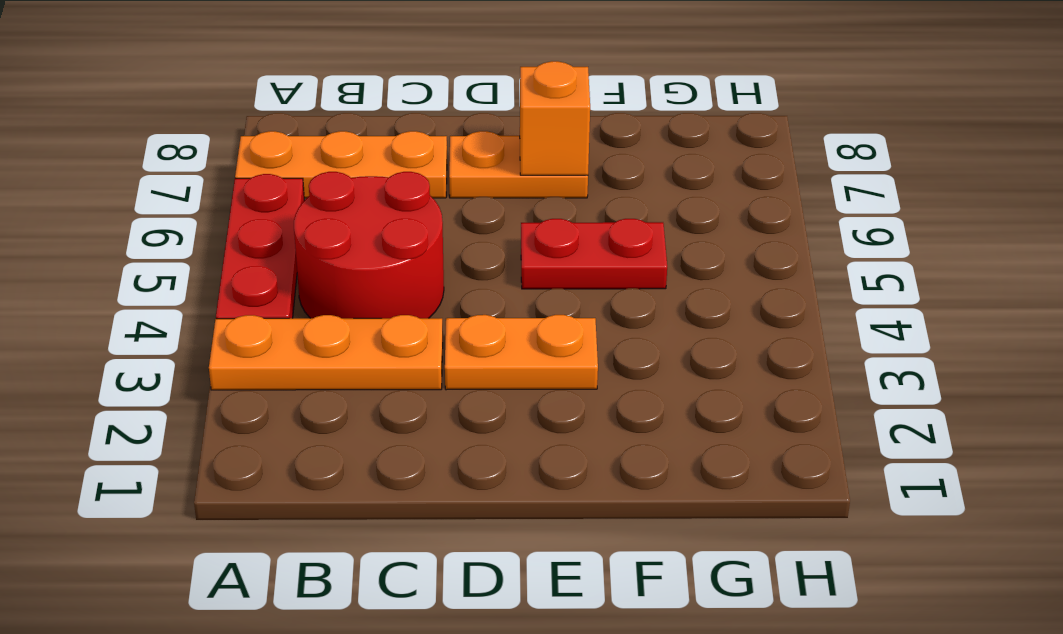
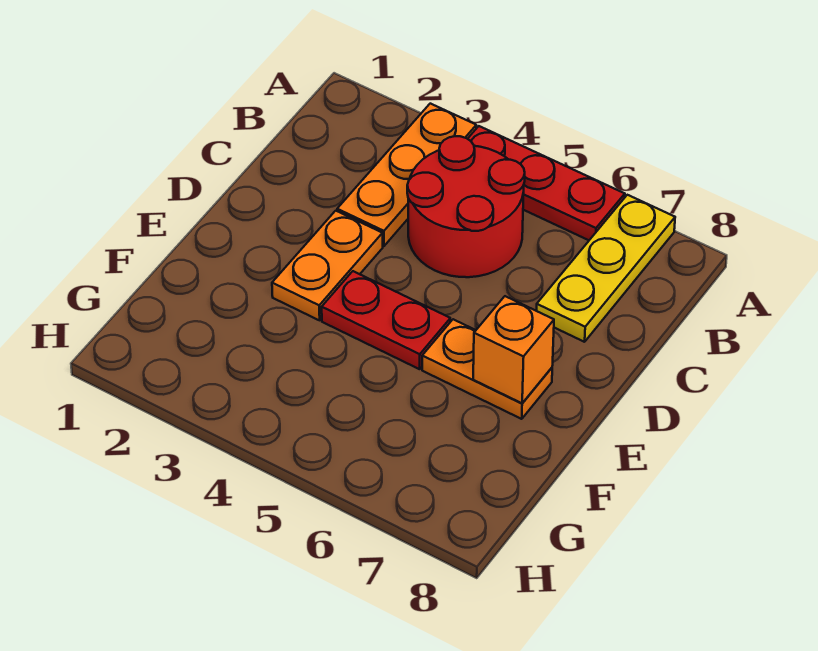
orange plate A7:C7 level 1 -> yellow plate A7:C7 level 1
orange plate D7:E7 level 1 -> orange plate E6:E7 level 1
red plate E5:F5 level 1 -> red plate E4:E5 level 1

